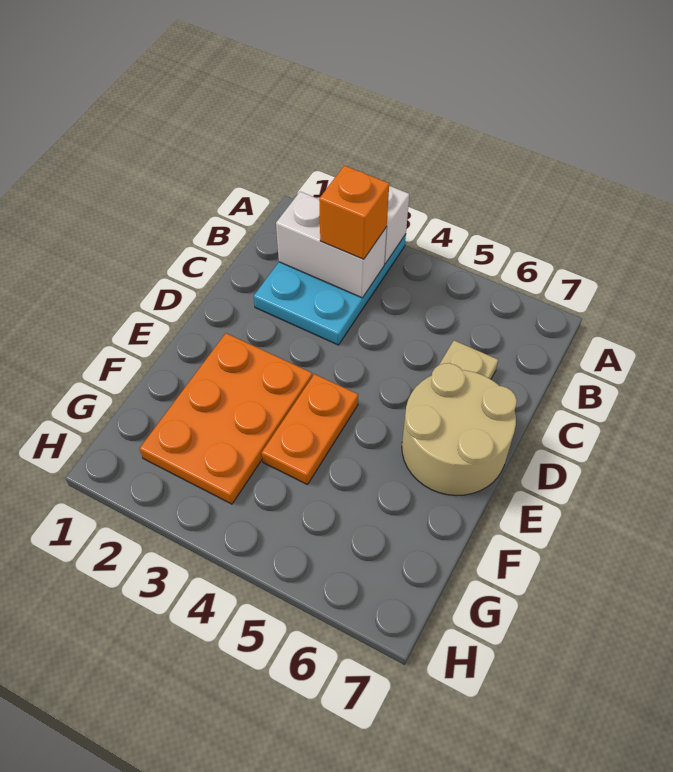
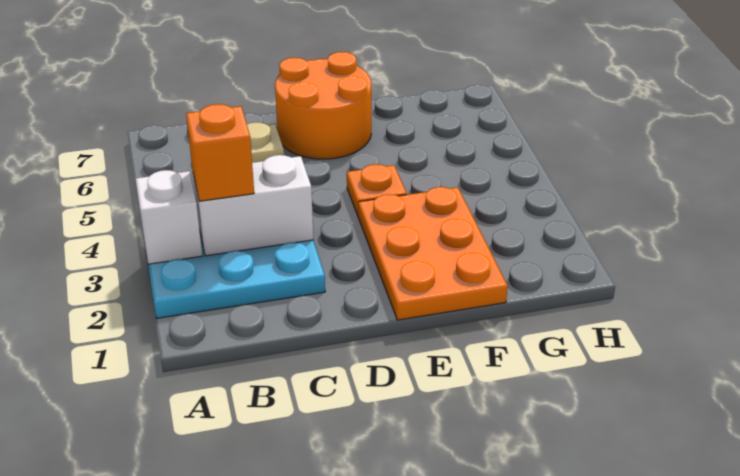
white brick B2:B3 level 2 -> white brick B3:C3 level 2
tan round brick D6:E7 level 1 -> orange round brick D6:E7 level 1
orange plate E2:G3 level 1 -> orange plate E1:F3 level 1
orange plate E4:F4 level 1 -> orange plate E4 level 1

